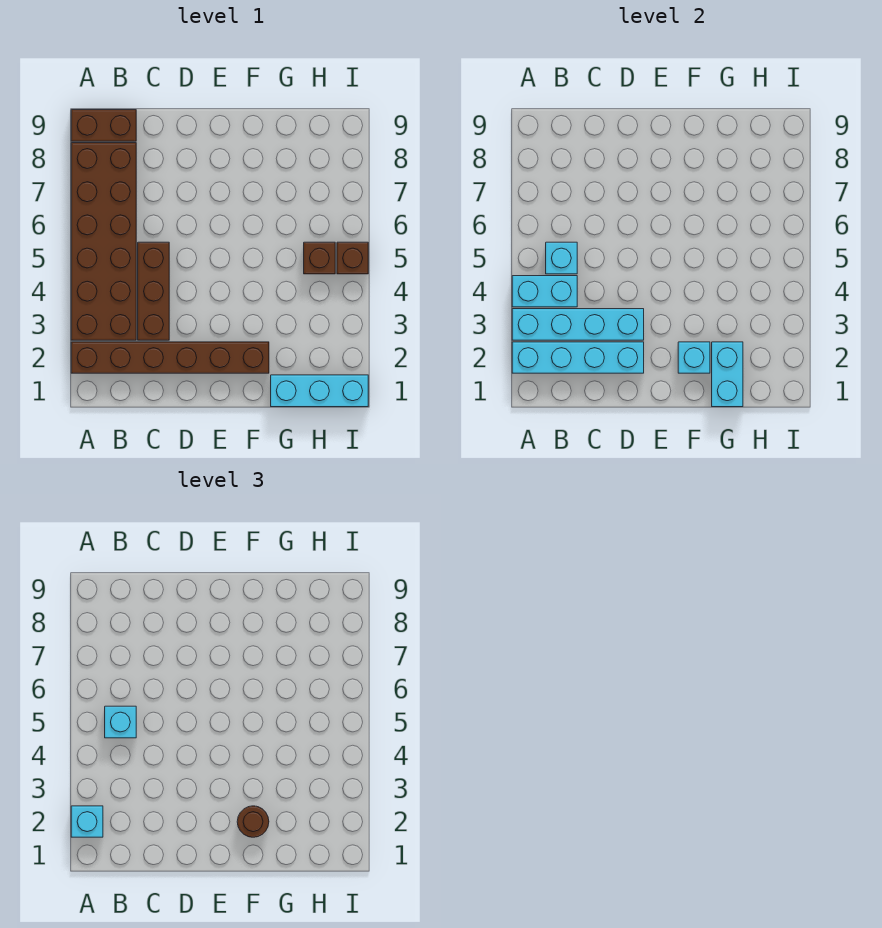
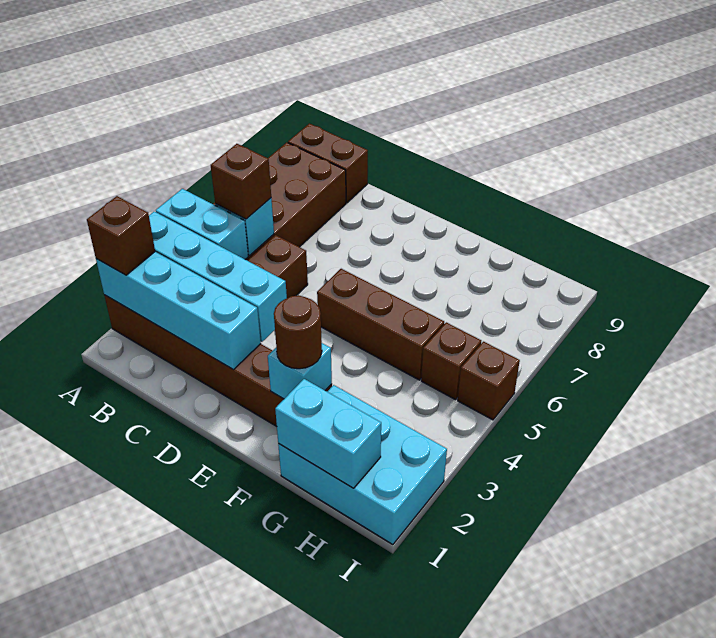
cyan brick A2 level 3 -> brown brick A2 level 3
cyan brick B5 level 3 -> brown brick B5 level 3
none -> brown brick E5:G5 level 1
cyan brick G1:I1 level 1 -> cyan brick G1:I2 level 1
cyan brick G1:G2 level 2 -> cyan brick G1:H1 level 2

